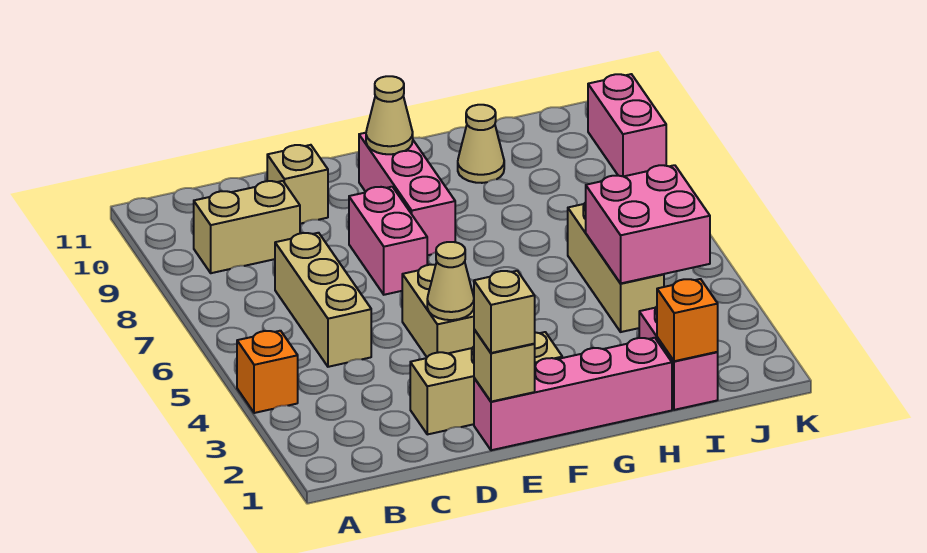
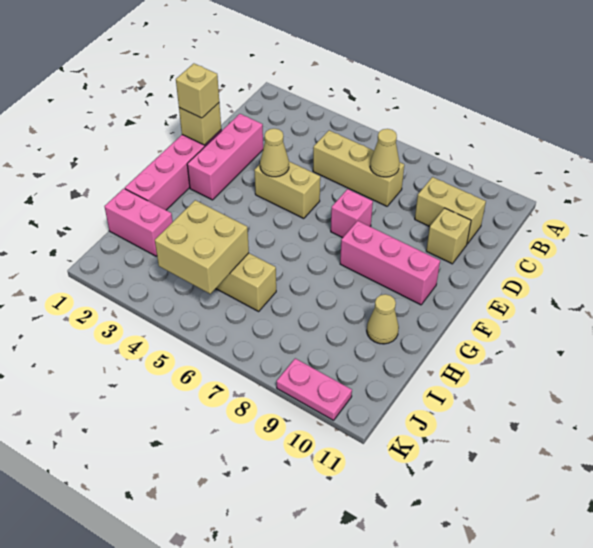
orange brick A4 level 1 -> none
tan brick B9:C9 level 1 -> tan brick C9:C10 level 1
tan brick D2:F2 level 1 -> pink brick D2:F2 level 1
pink brick E7:E8 level 1 -> pink brick E7 level 1
tan cone F10 level 2 -> tan cone C7 level 2
orange brick I1 level 2 -> none
pink brick I4:J5 level 2 -> tan brick I4:J5 level 2
pink brick K9:K10 level 1 -> pink plate K9:K10 level 1

